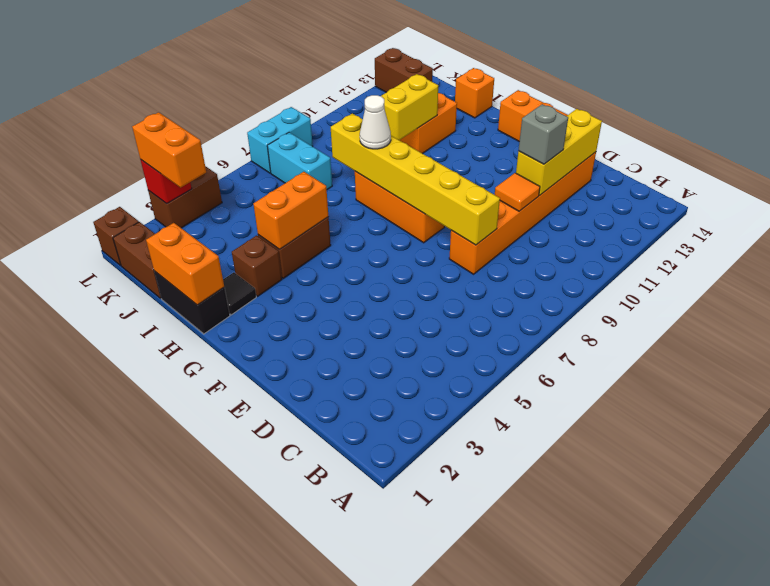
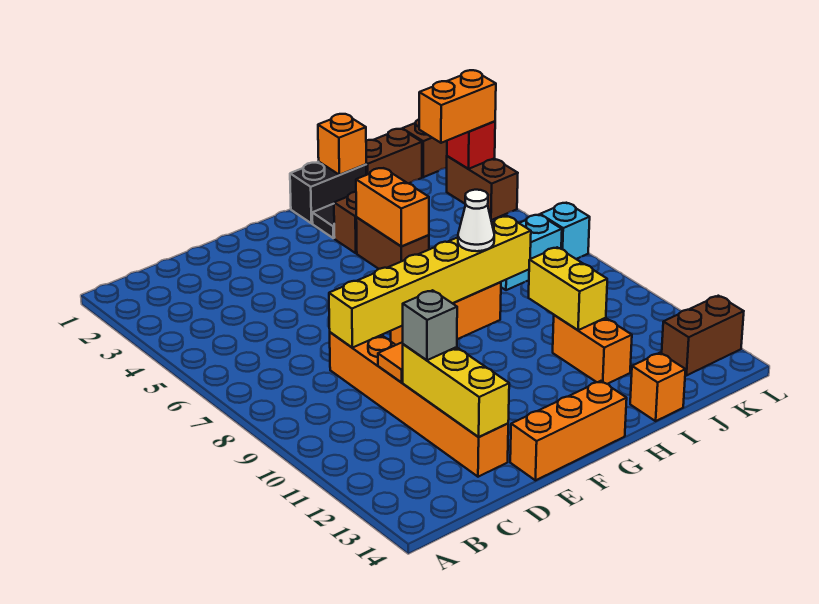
orange brick H1:I1 level 2 -> orange brick I1 level 2
cyan brick L7:L8 level 1 -> cyan brick L7 level 1

